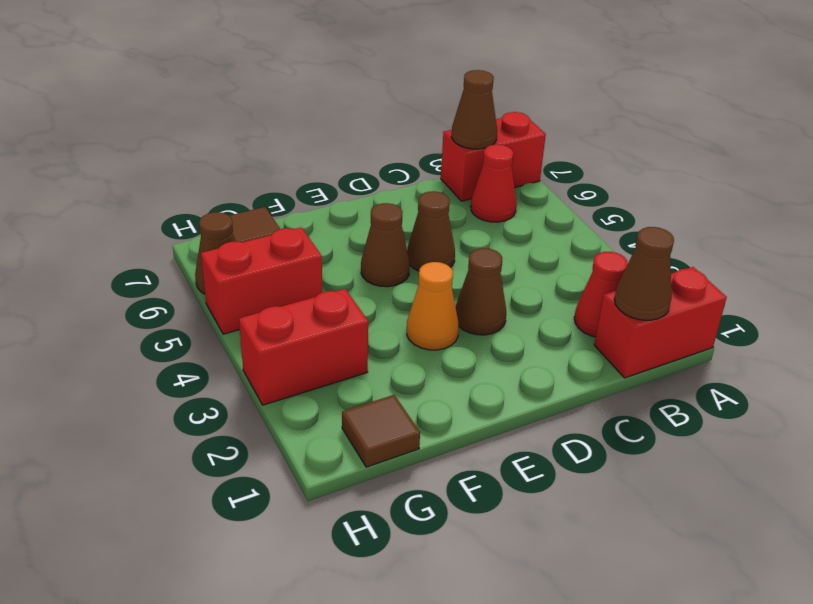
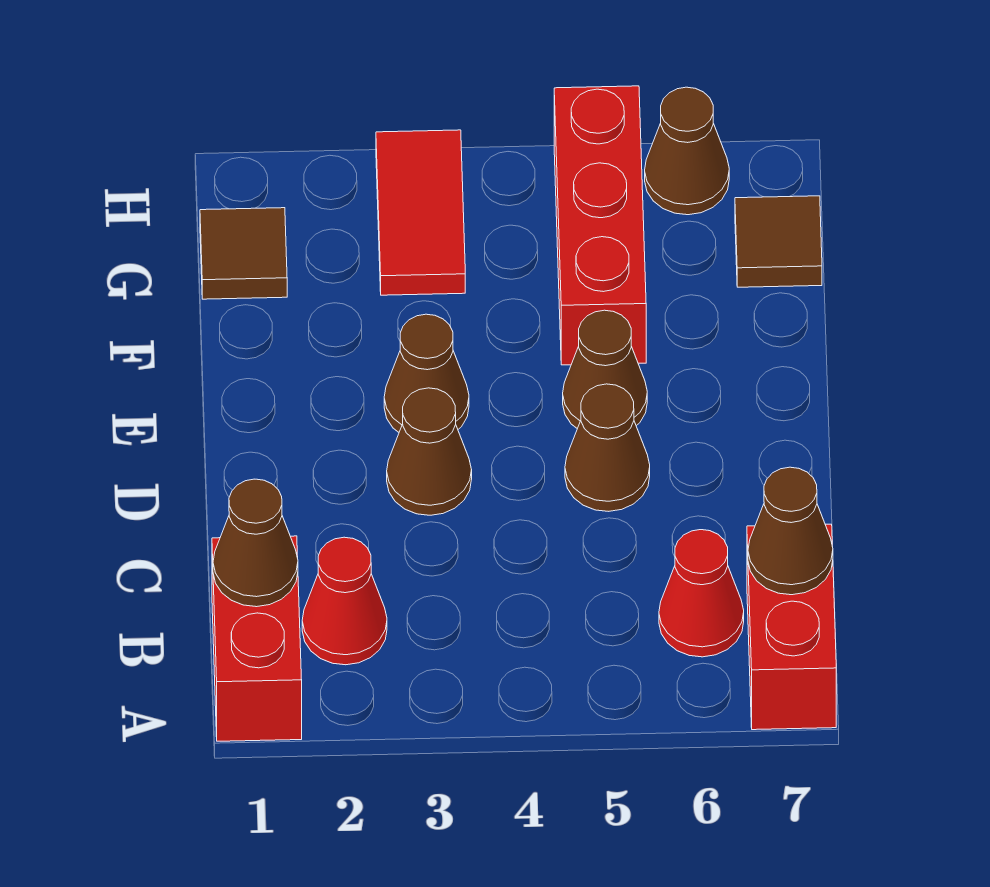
orange cone E3 level 1 -> brown cone E3 level 1
red brick G3:H3 level 1 -> red tile G3:H3 level 1
red brick G5:H5 level 1 -> red brick F5:H5 level 1

